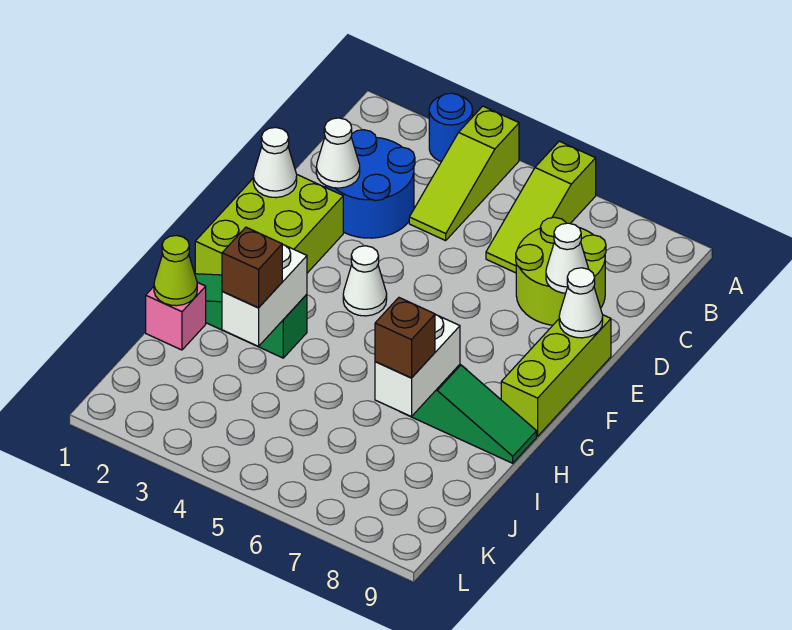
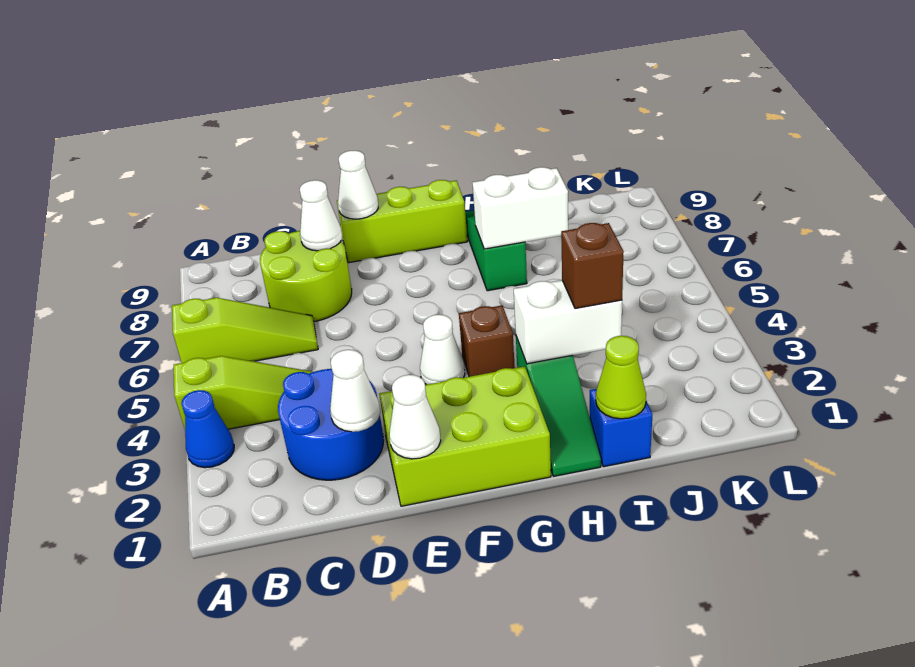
blue round brick A3 level 1 -> blue cone A3 level 1
pink brick I1 level 1 -> blue brick I1 level 1
brown brick I7 level 3 -> brown brick G4 level 1

